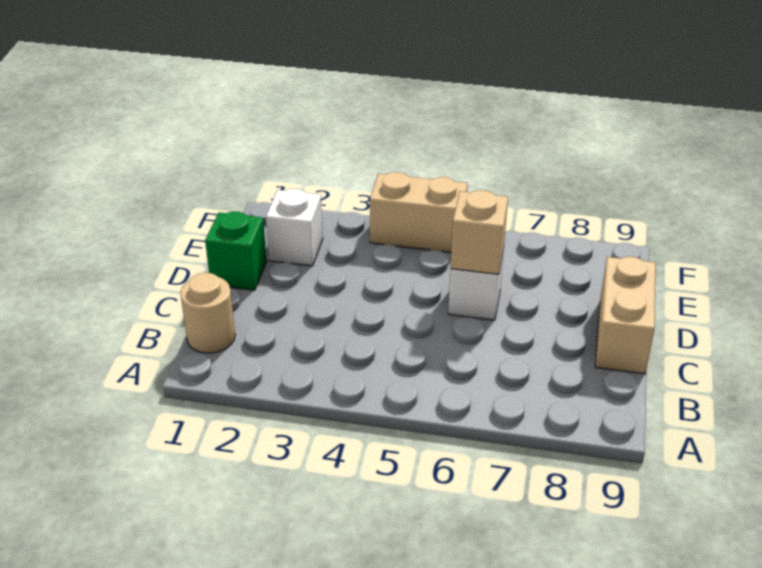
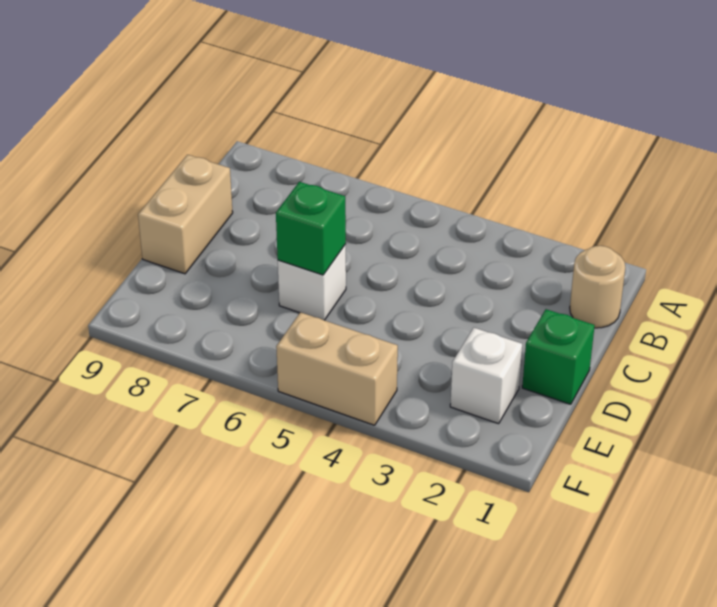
tan brick D6 level 2 -> green brick D6 level 2

